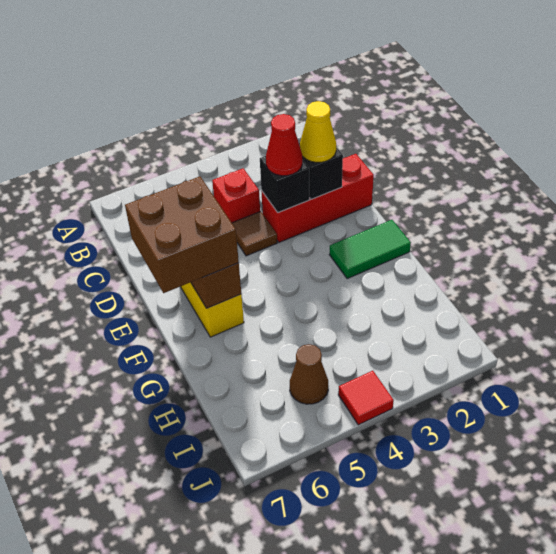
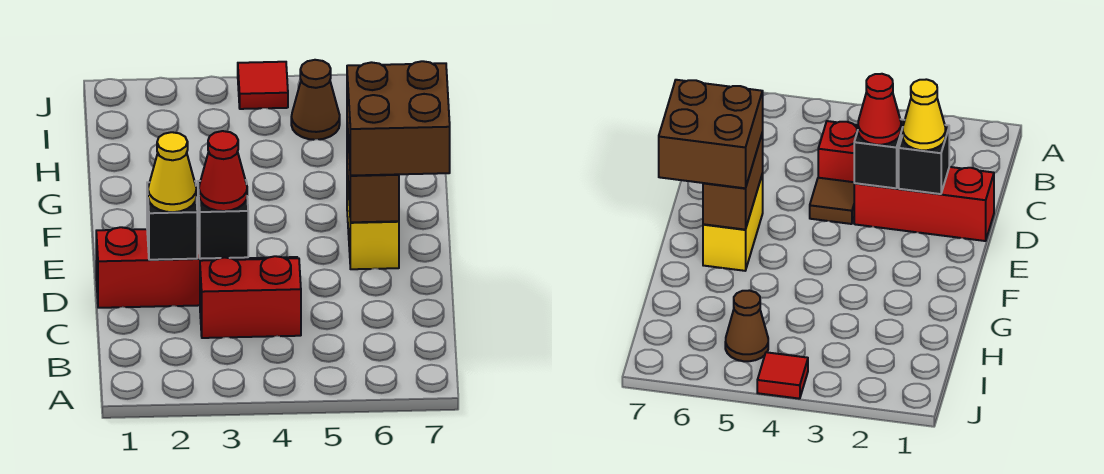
red brick C4 level 1 -> red brick C3:C4 level 1
green tile F1:F2 level 1 -> none

